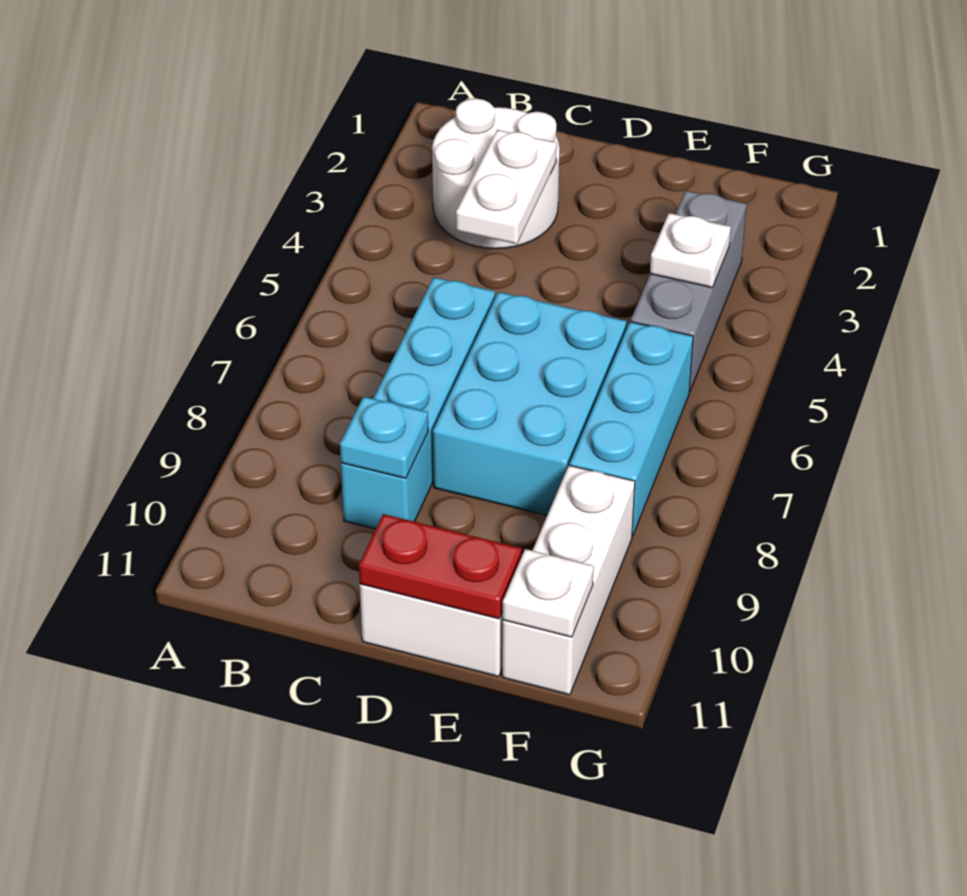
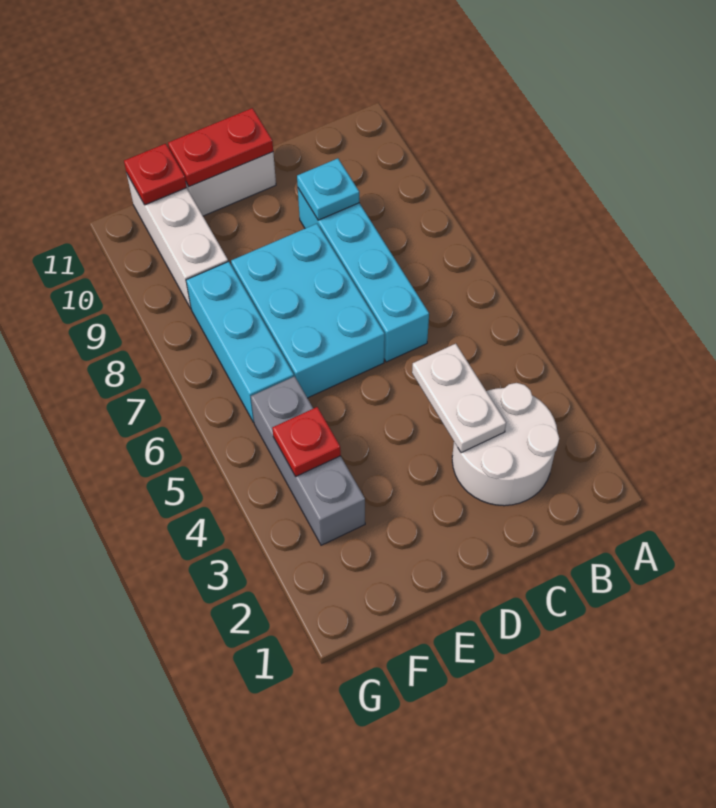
white plate F4 level 2 -> red plate F4 level 2
white plate F11 level 2 -> red plate F11 level 2

